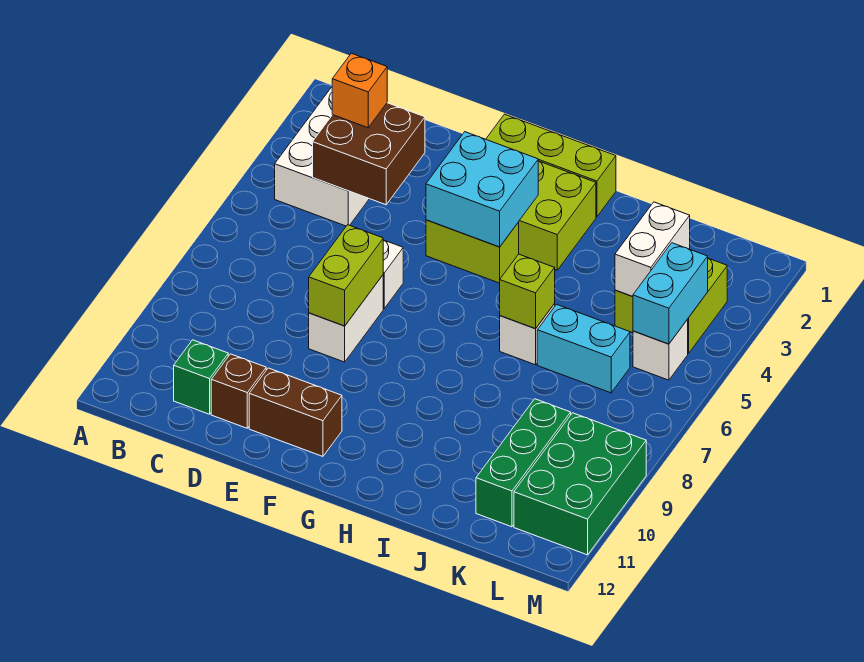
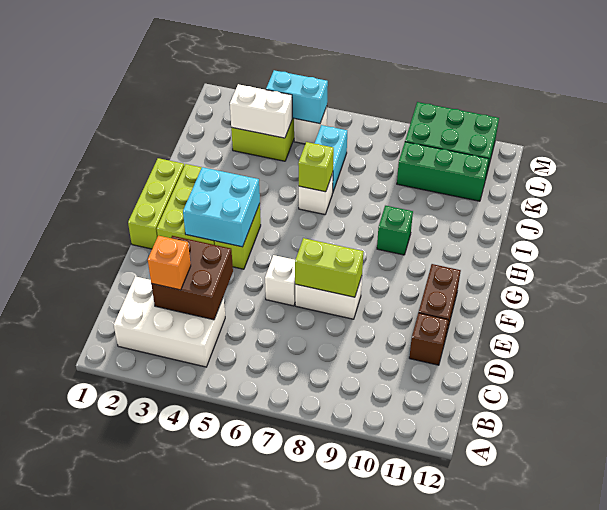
green brick C11 level 1 -> green brick H9 level 1

